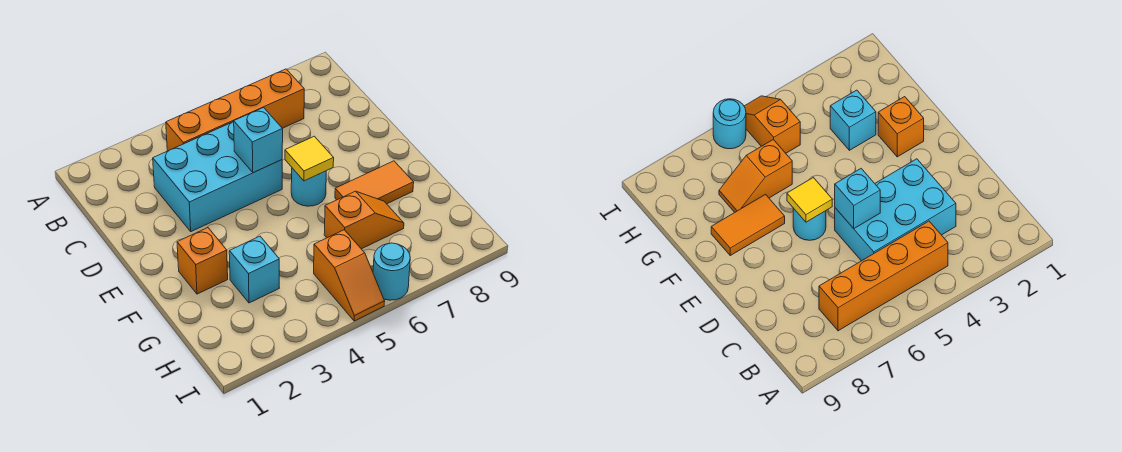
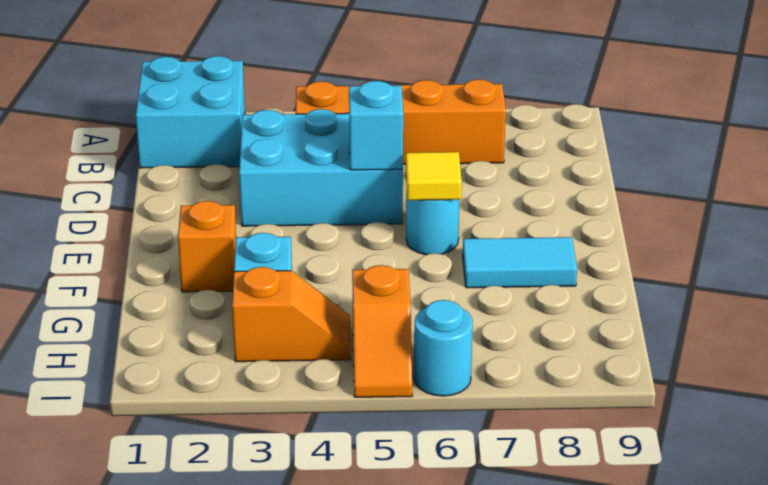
none -> cyan brick A1:B2 level 1
orange tile F7:F8 level 1 -> cyan tile F7:F8 level 1
orange slope G6:G7 level 1 top 6 -> orange slope H3:H4 level 1 top 3

